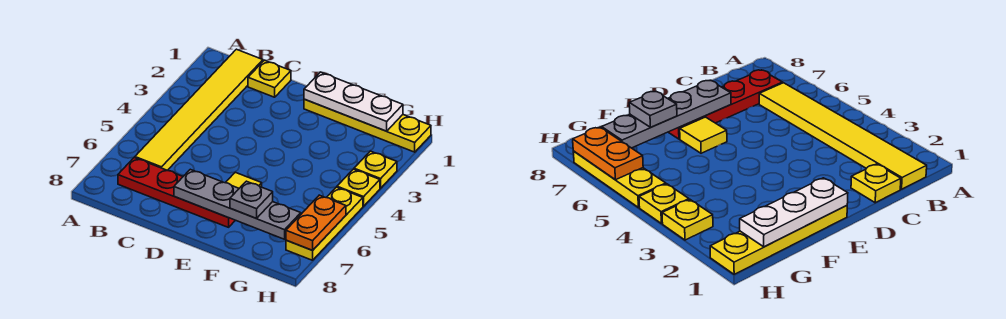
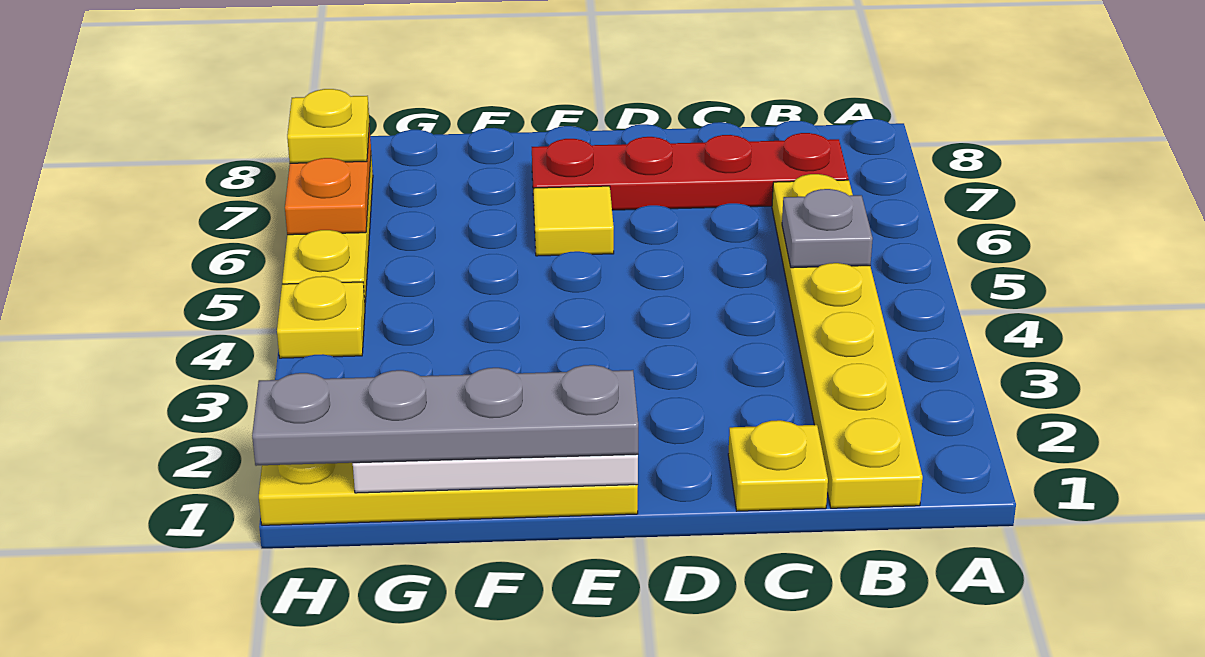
yellow tile B1:B6 level 1 -> yellow plate B1:B6 level 1
grey plate D7:G7 level 2 -> grey plate E1:H1 level 3
grey plate F7 level 3 -> grey plate B5 level 2
yellow plate H3 level 1 -> yellow plate H7 level 3

